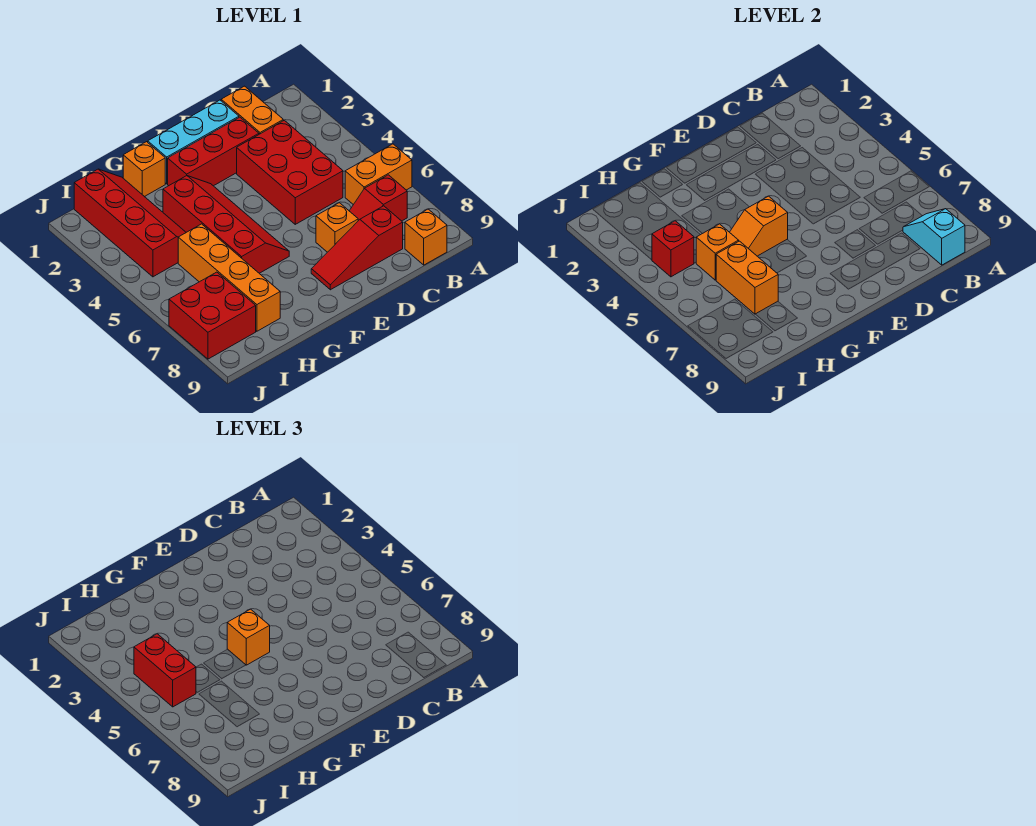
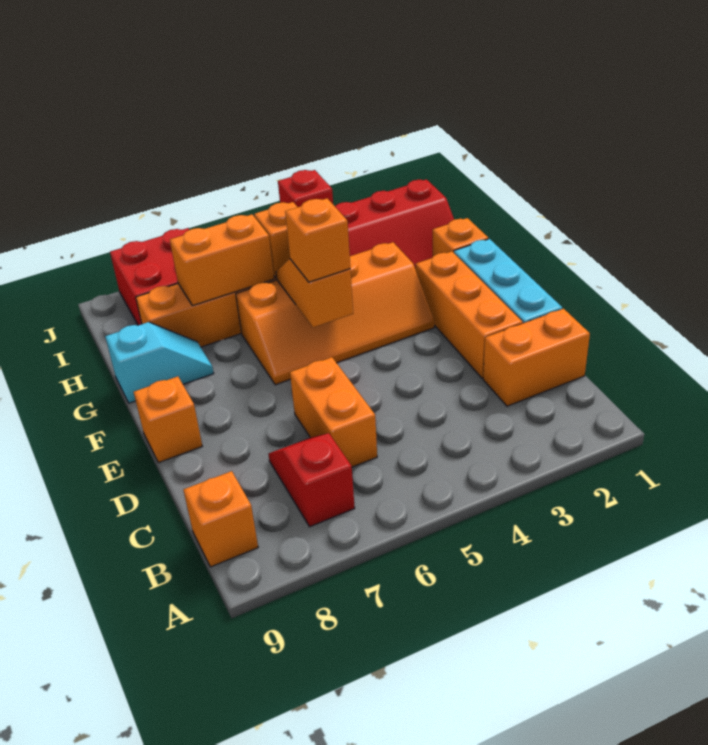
orange brick A6:B6 level 1 -> orange brick C6:D6 level 1
cyan slope B8:B9 level 2 top 9 -> cyan slope G8:G9 level 1 top 9
red brick C3:D5 level 1 -> none
red slope C8:E8 level 1 top C -> none
red brick D2:F2 level 1 -> orange brick D2:F2 level 1
orange brick D7 level 1 -> orange brick E9 level 1
red slope F3:G6 level 1 top G -> orange slope F3:G6 level 1 top G
red brick I4:I5 level 3 -> none

